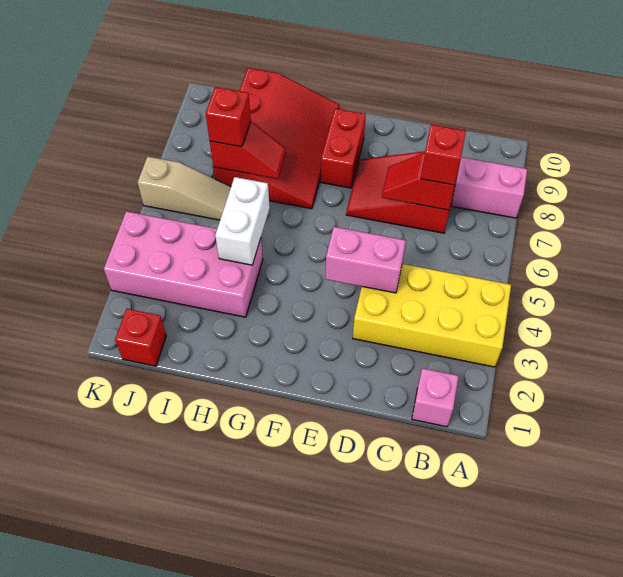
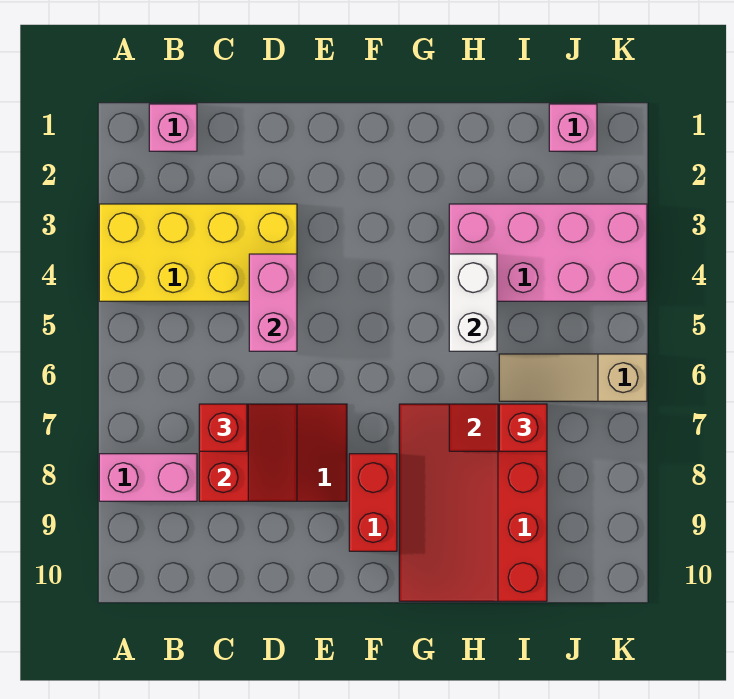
red slope C7:D7 level 2 top C -> red slope C7:D8 level 2 top C
pink brick D4:E4 level 2 -> pink brick D4:D5 level 2
red brick J1 level 1 -> pink brick J1 level 1

